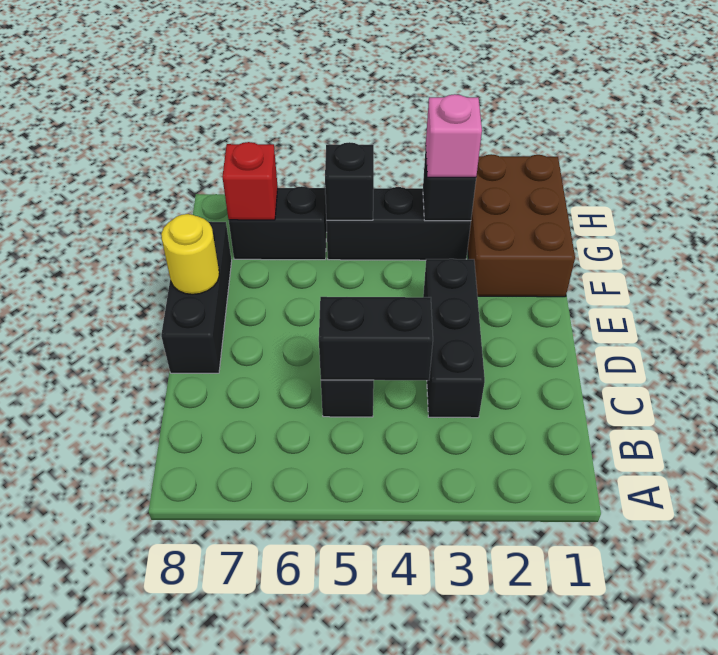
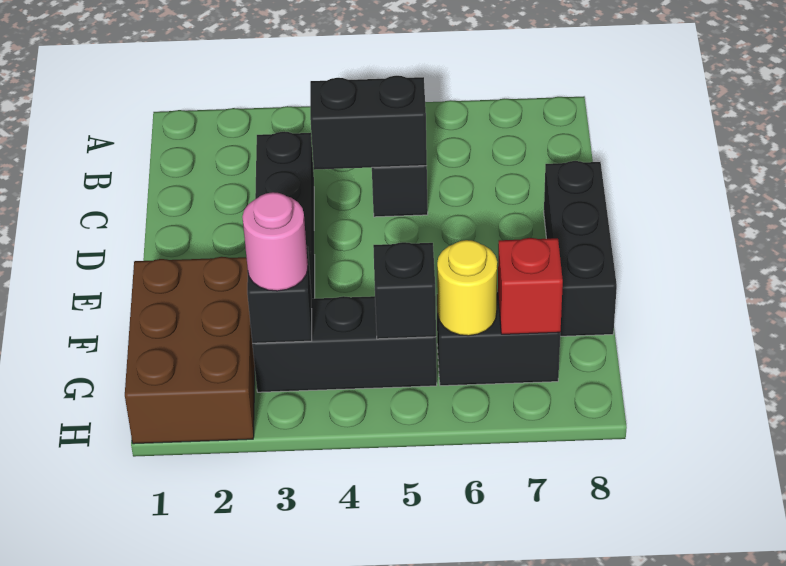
yellow round brick E8 level 2 -> yellow round brick G6 level 2
pink brick G3 level 3 -> pink round brick G3 level 3

